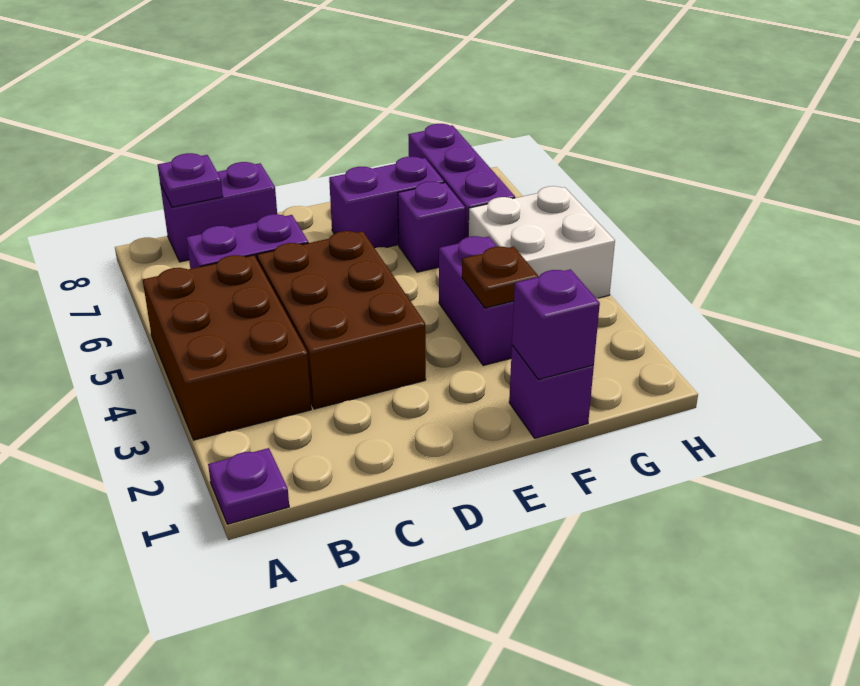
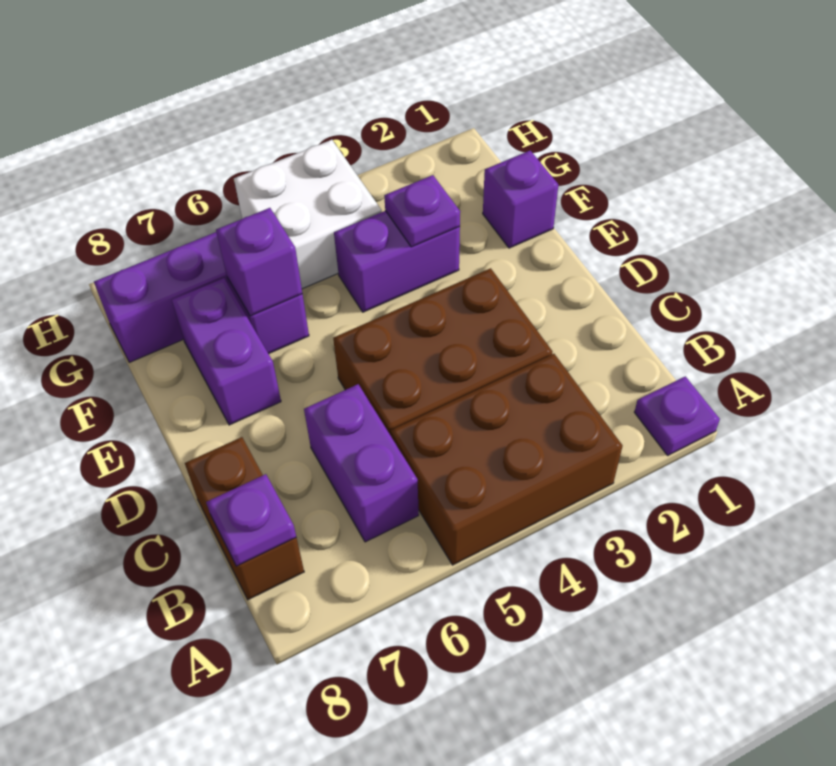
purple brick B8:C8 level 1 -> brown brick B8:C8 level 1
purple brick F1 level 2 -> purple brick F6 level 2
brown plate F3 level 2 -> purple plate F3 level 2

